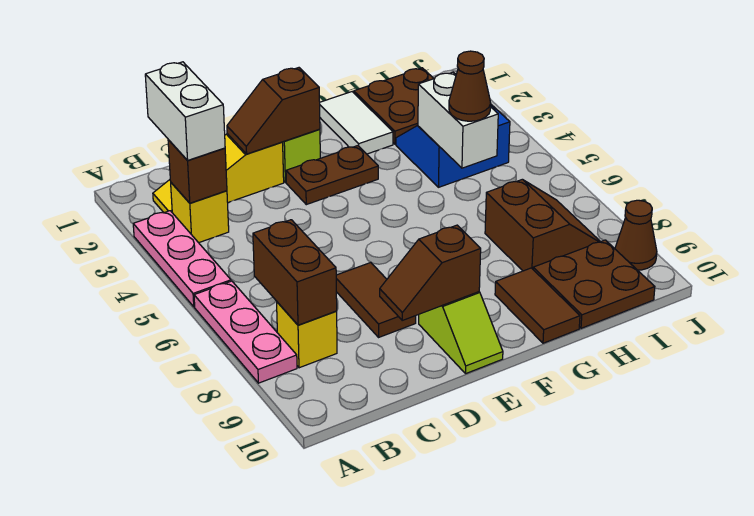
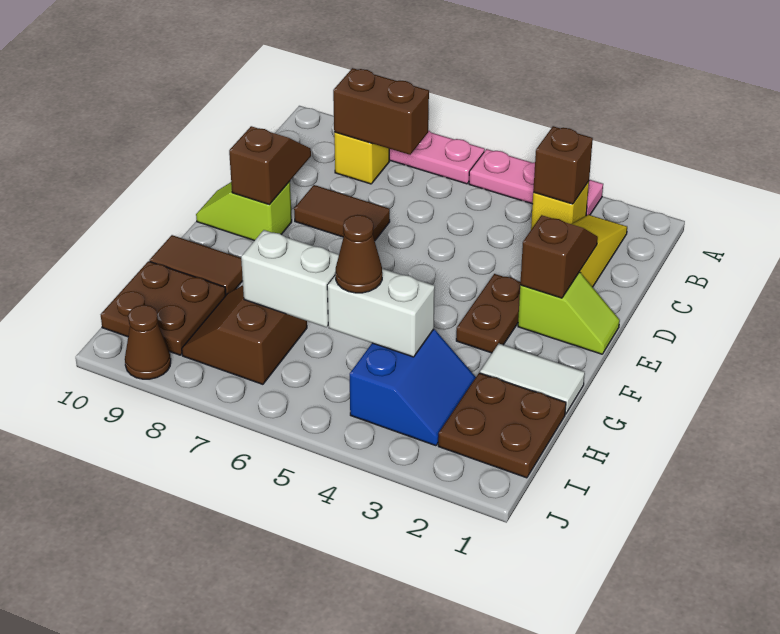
white brick B2:B3 level 3 -> white brick H6:H7 level 2
brown slope H7:I8 level 1 top H -> brown slope H7:I8 level 1 top 7

